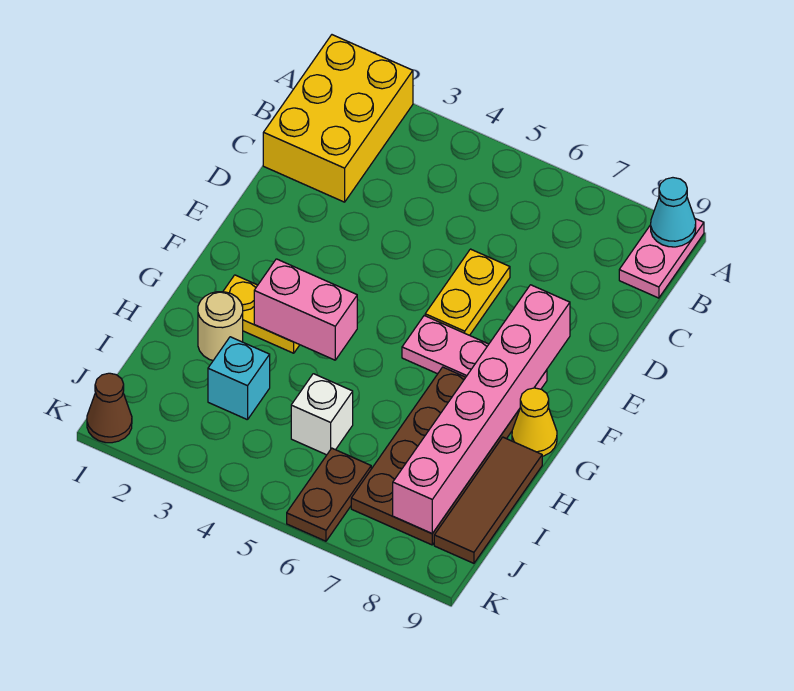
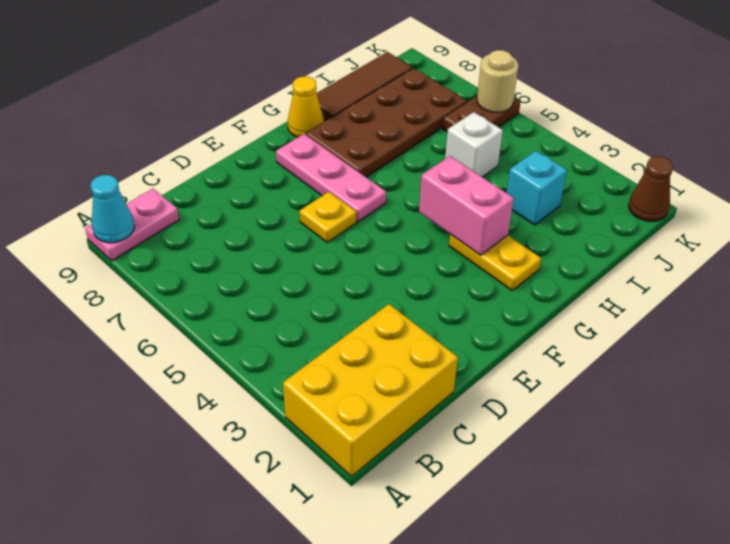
yellow plate D6:E6 level 1 -> yellow plate E6 level 1
pink brick E8:J8 level 2 -> none
tan round brick H2 level 1 -> tan round brick K6 level 2

